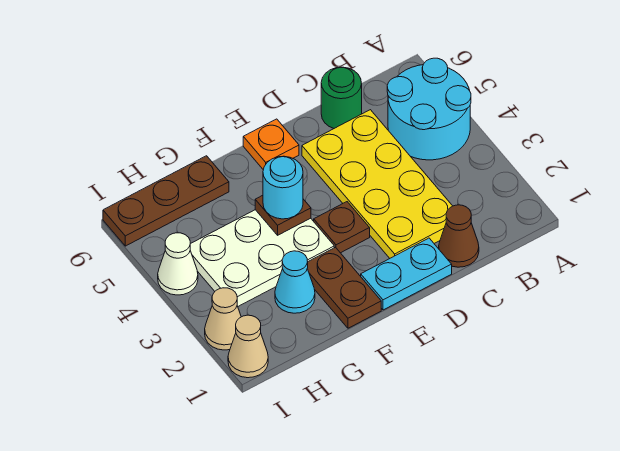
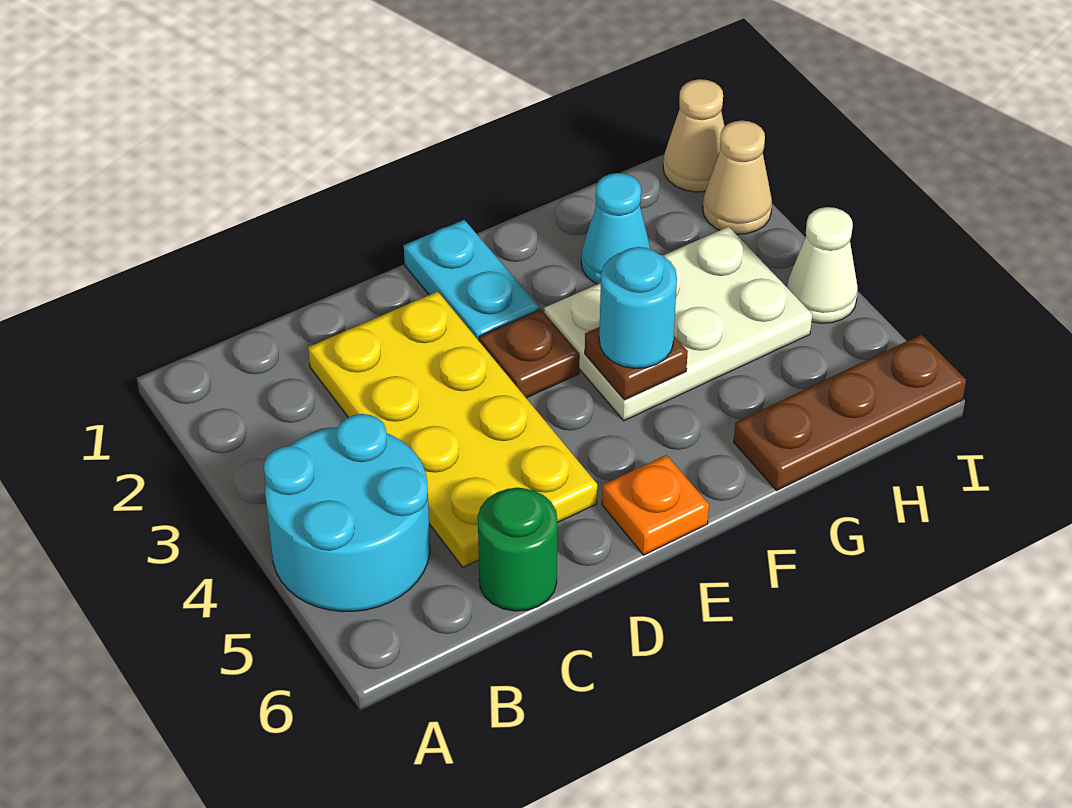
brown cone C1 level 1 -> none
cyan plate D1:E1 level 1 -> cyan plate E1:E2 level 1
brown plate F1:F2 level 1 -> none

